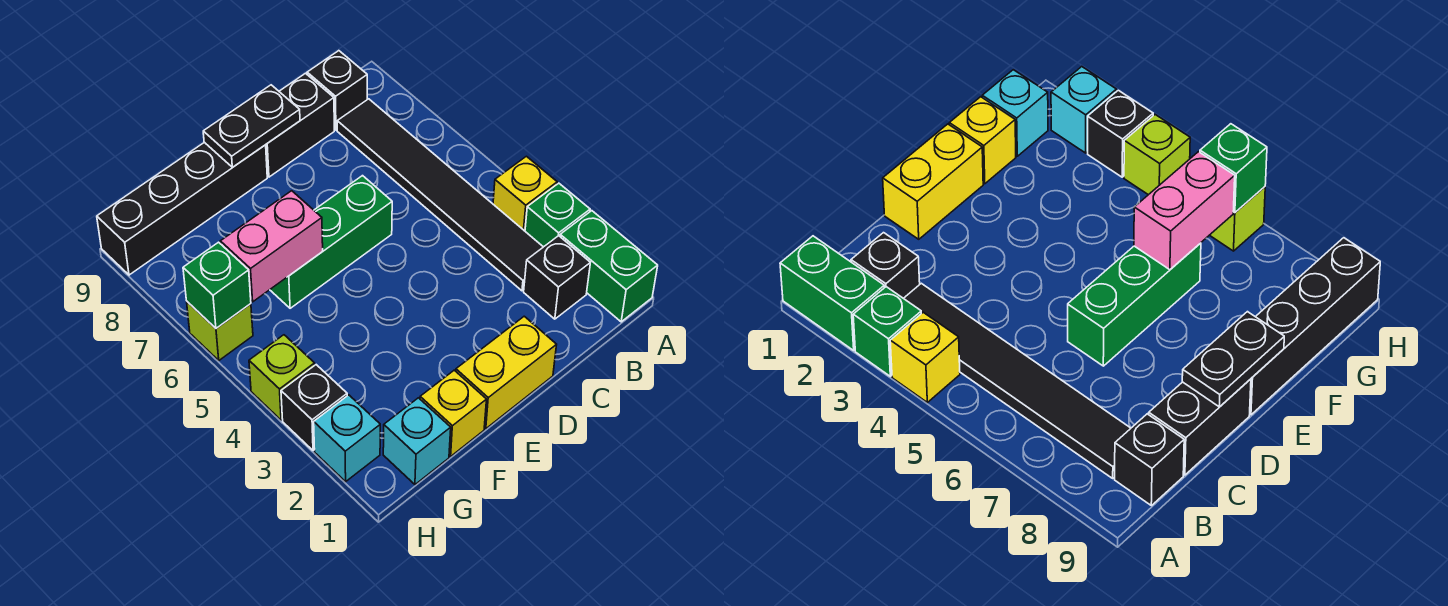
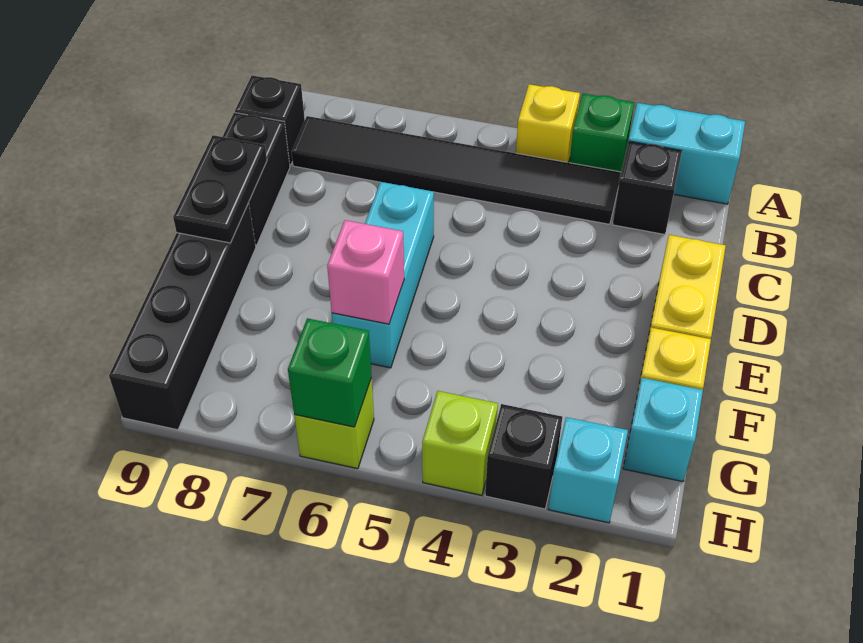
green brick A1:A2 level 1 -> cyan brick A1:A2 level 1
green brick D6:F6 level 1 -> cyan brick D6:F6 level 1
pink brick F6:G6 level 2 -> pink brick F6 level 2

